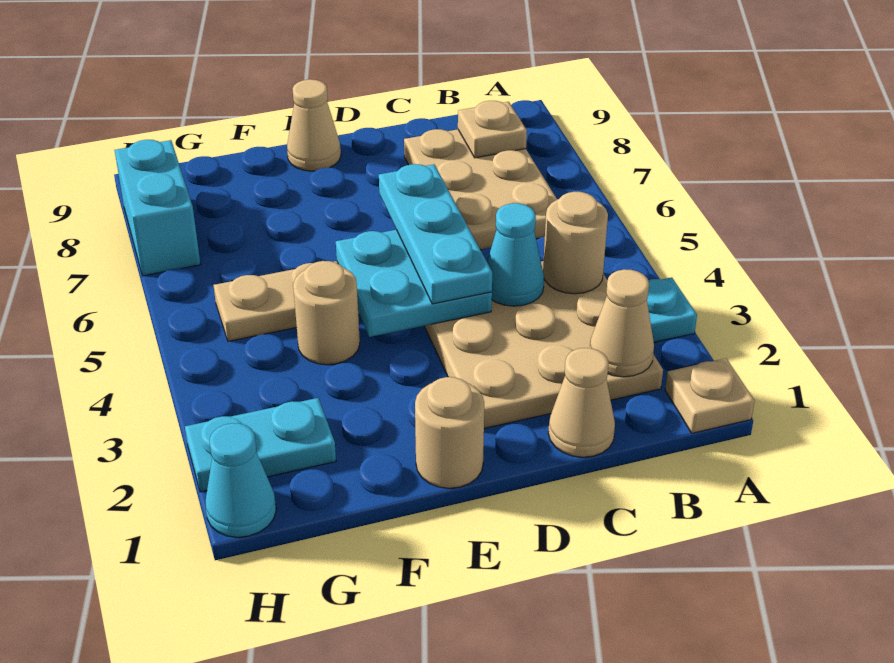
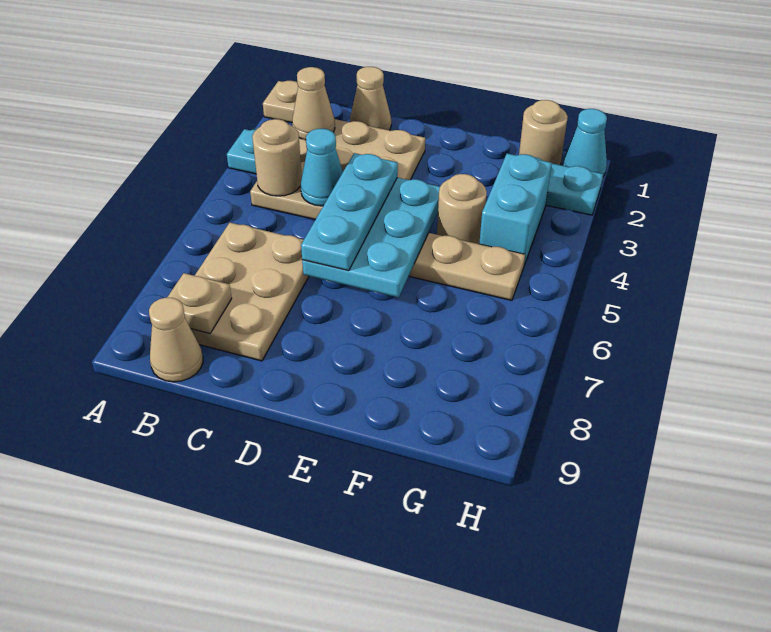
cyan plate D4:E5 level 2 -> cyan plate D4:E6 level 2
tan round brick E1 level 1 -> tan round brick G1 level 1
tan cone E9 level 1 -> tan cone B9 level 1
cyan brick H7:H8 level 1 -> cyan brick G3:G4 level 1

